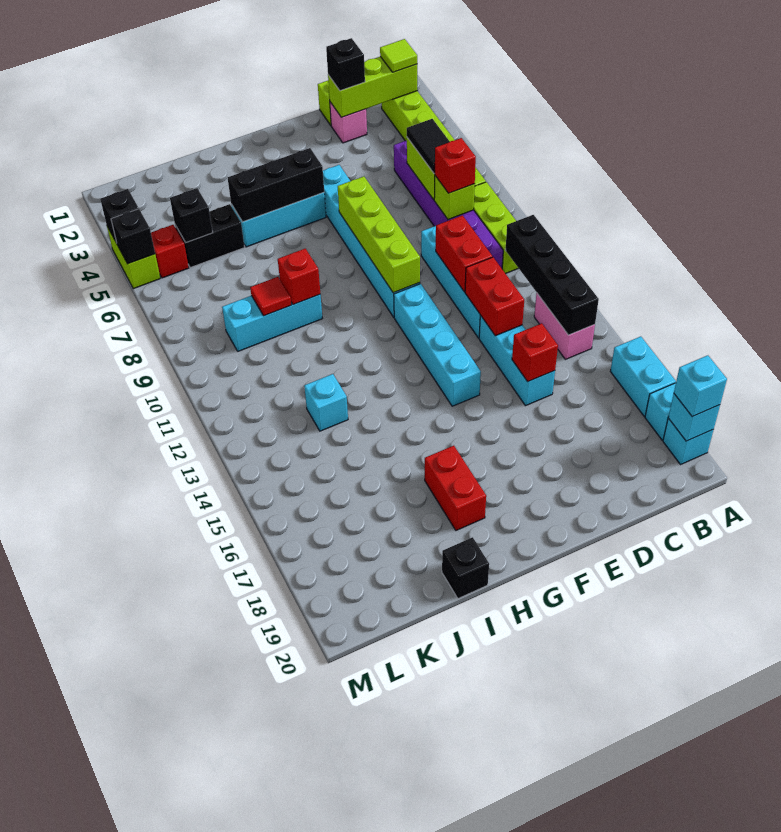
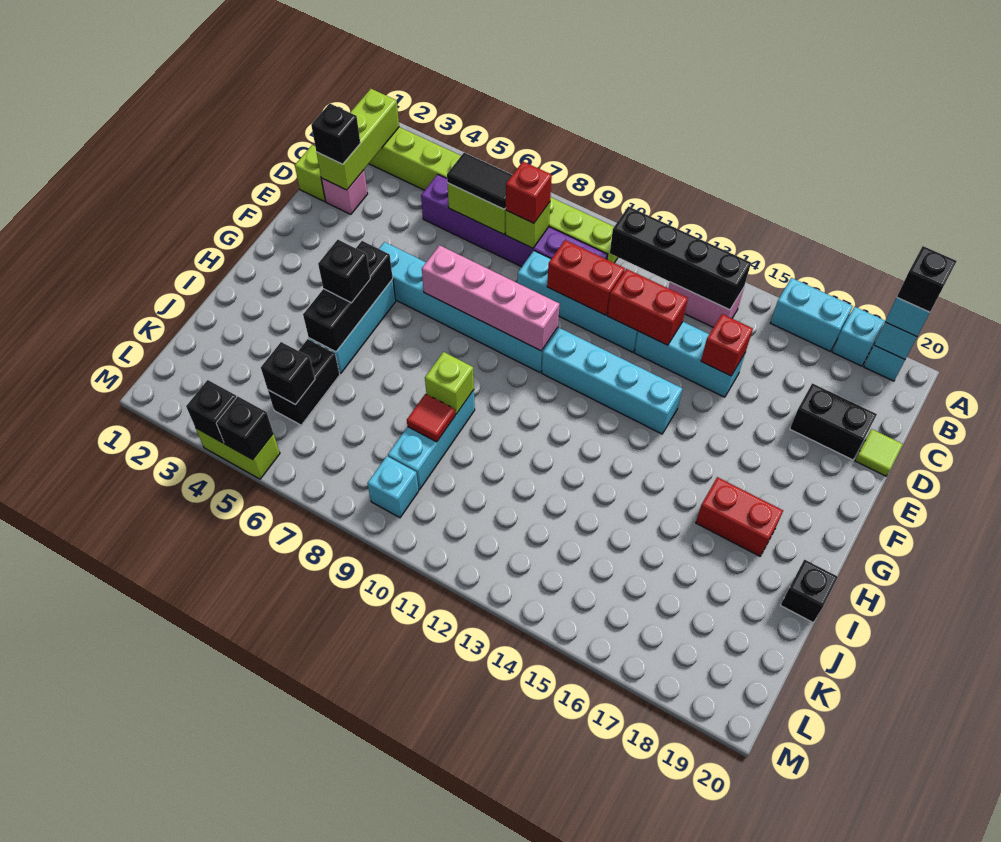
none -> black brick A19 level 4
lime tile B2 level 3 -> lime tile D20 level 1
none -> black brick D18:D19 level 1
lime brick F7:F10 level 2 -> pink brick F7:F10 level 2
none -> black brick H5 level 3
red brick I9 level 2 -> lime brick I9 level 2
cyan brick J13 level 1 -> cyan brick L9 level 1
red brick L5 level 1 -> none

